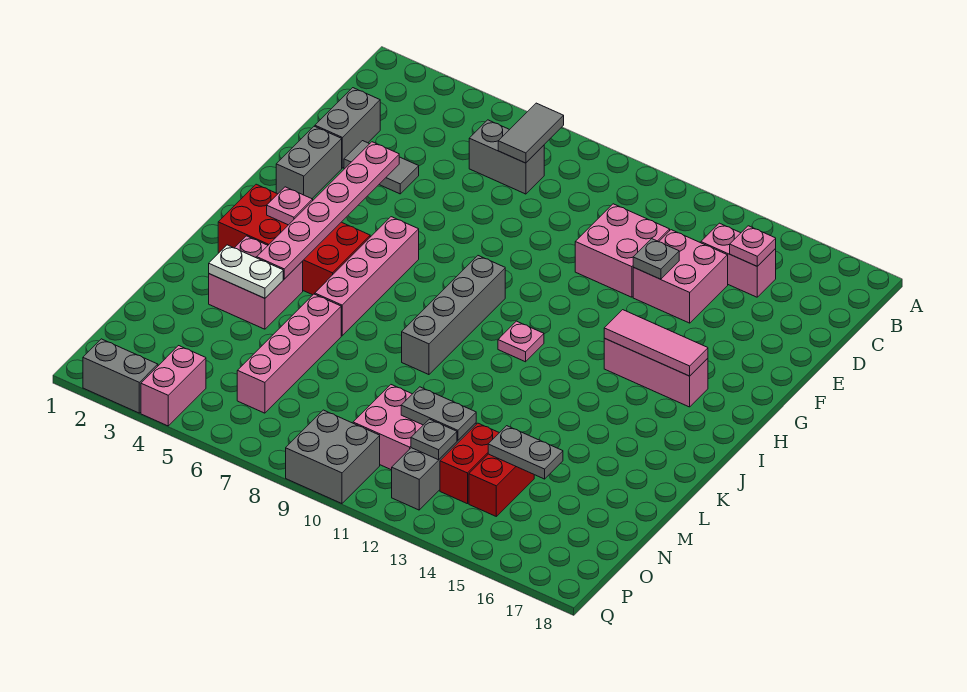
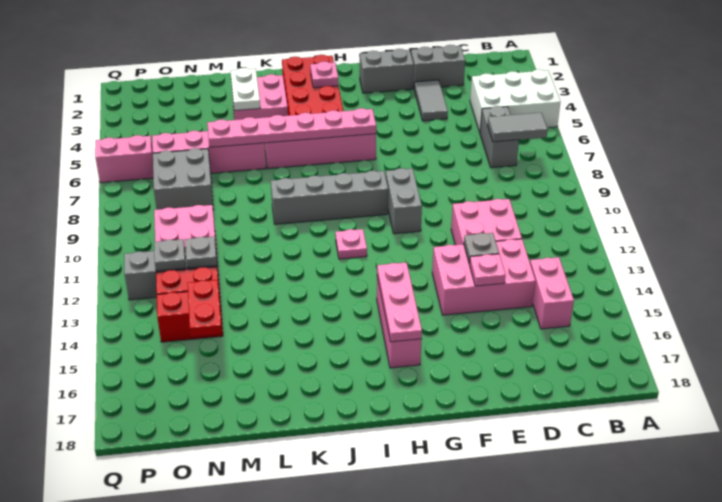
none -> white brick A4:C5 level 1
pink plate C15 level 2 -> pink plate E14 level 2
pink brick D13:E14 level 1 -> pink brick D13:F14 level 1
pink plate F4:K4 level 2 -> pink plate H6:M6 level 2
pink tile H14:H16 level 2 -> pink plate H14:H16 level 2
grey plate N11:N12 level 2 -> grey plate N12 level 2
grey plate N14:N15 level 2 -> red plate N14:N15 level 2
pink brick P4:Q4 level 1 -> pink brick P6:Q6 level 1
grey brick P9:Q10 level 1 -> grey brick N7:O8 level 1
grey brick Q2:Q3 level 1 -> grey brick G9:G10 level 1

